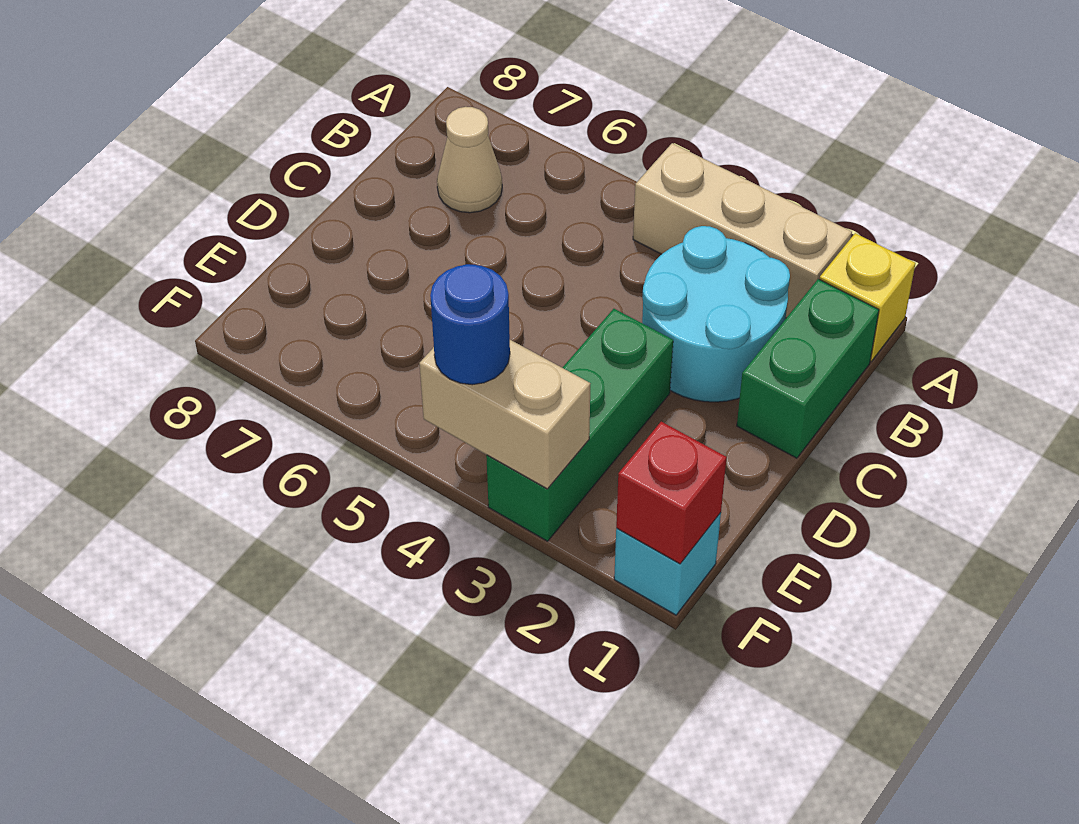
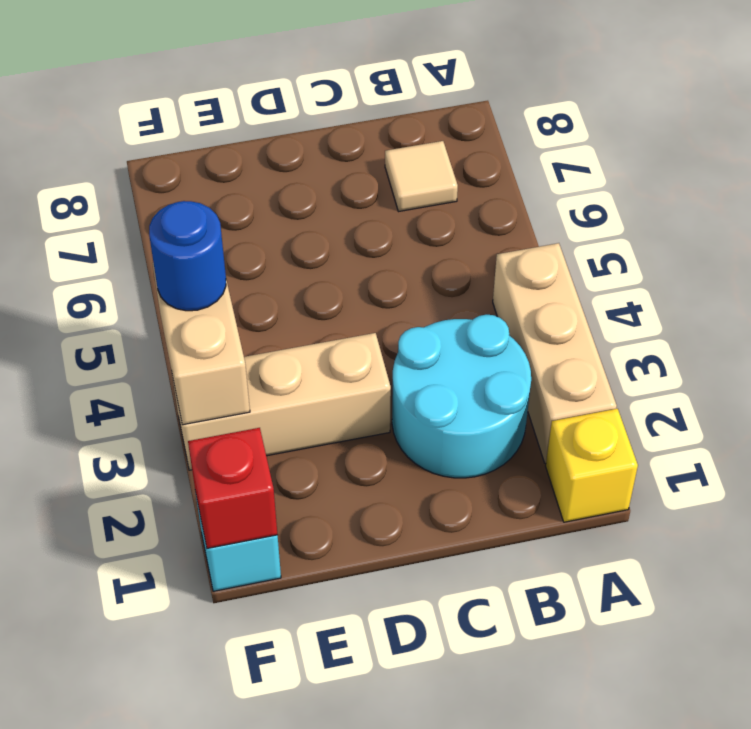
green brick B1:C1 level 1 -> none
tan cone B7 level 1 -> tan tile B7 level 1
green brick D3:F3 level 1 -> tan brick D3:F3 level 1

